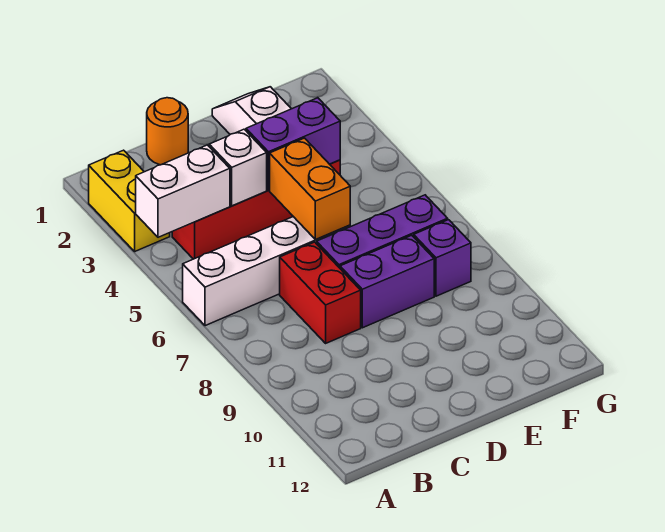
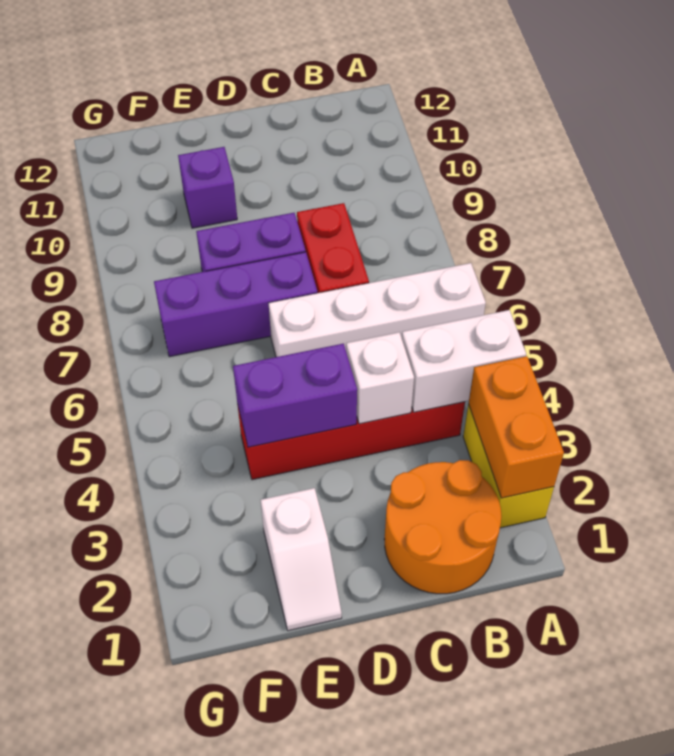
orange round brick C1 level 1 -> orange round brick B1:C2 level 1
orange brick D5:D6 level 2 -> orange brick A2:A3 level 2
purple brick F8 level 1 -> purple brick E10 level 1

